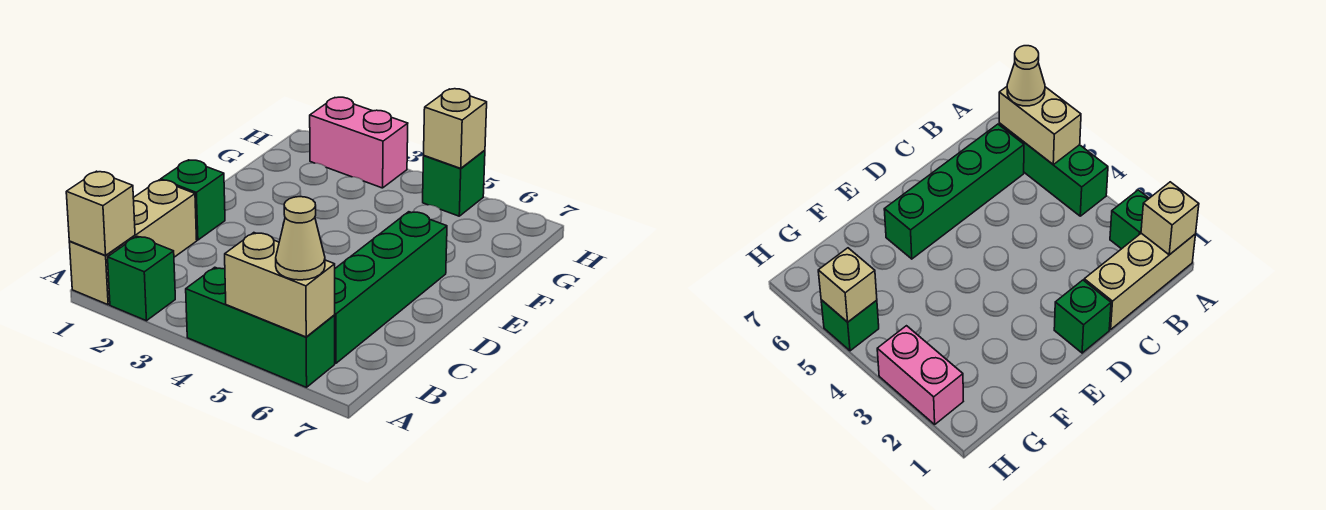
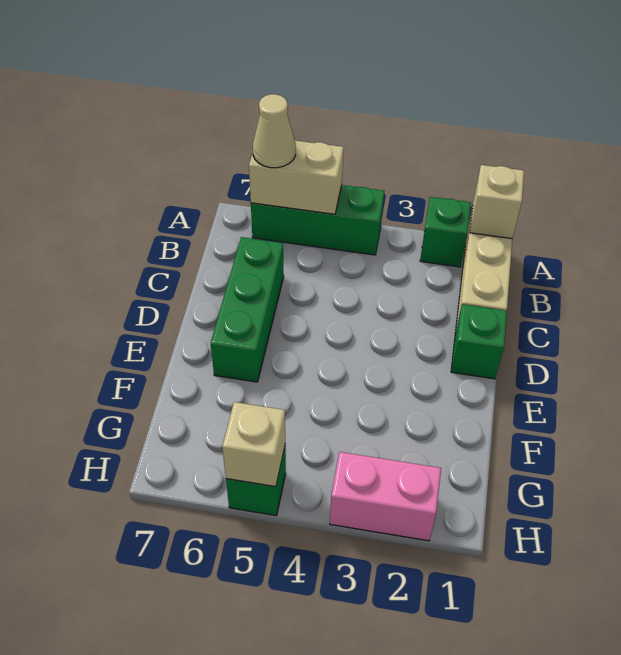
green brick B6:E6 level 1 -> green brick C6:E6 level 1

